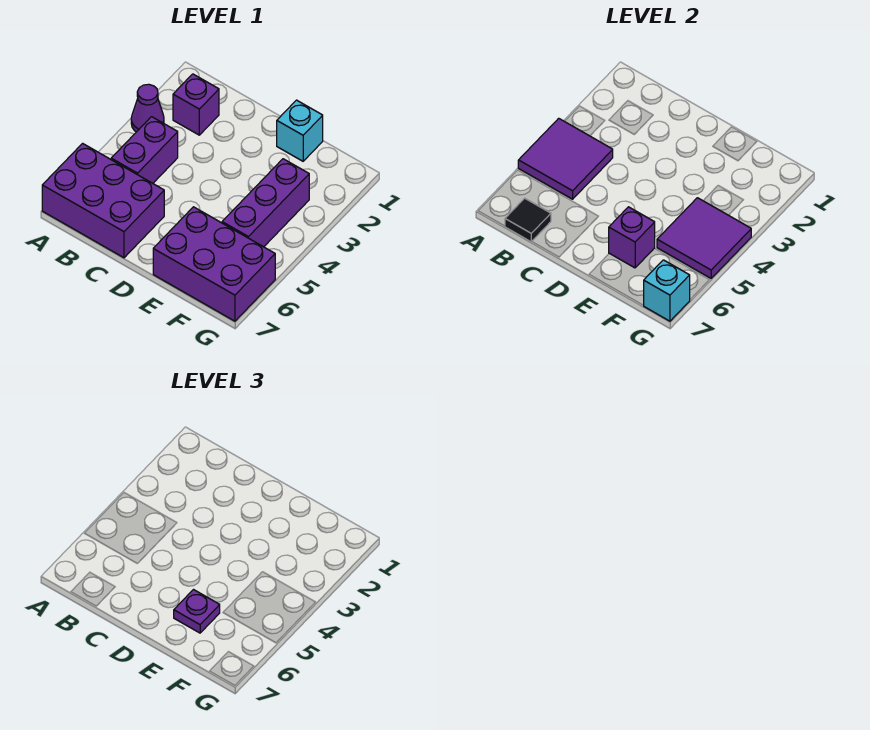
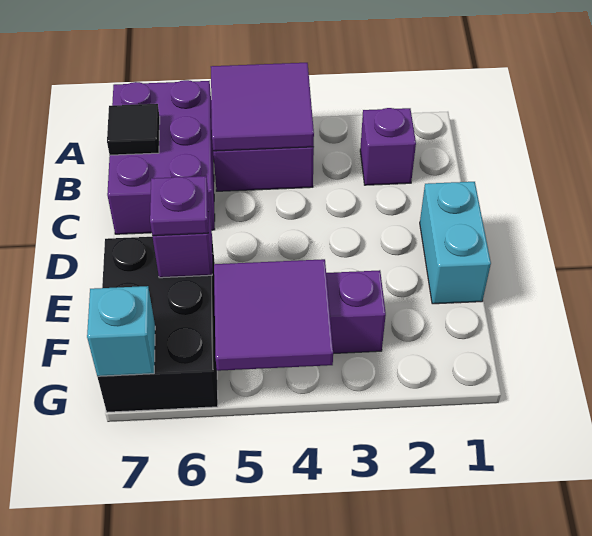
purple cone A3 level 1 -> none
cyan brick E1 level 1 -> cyan brick D1:E1 level 1
purple brick E6:G7 level 1 -> black brick E6:G7 level 1

